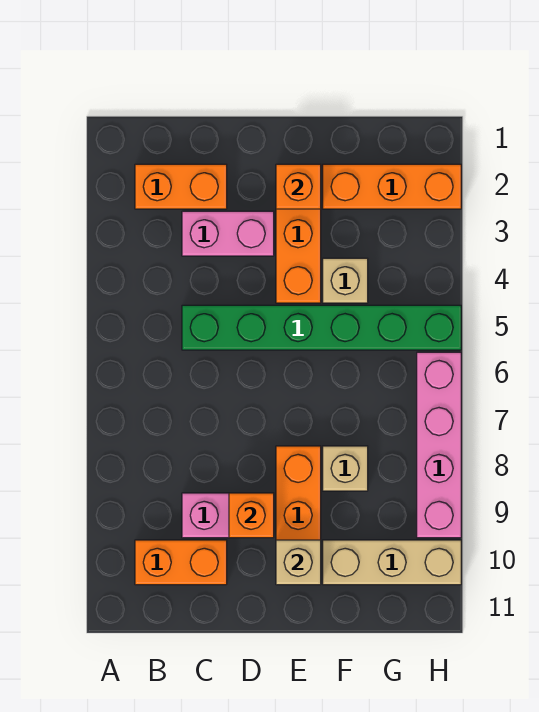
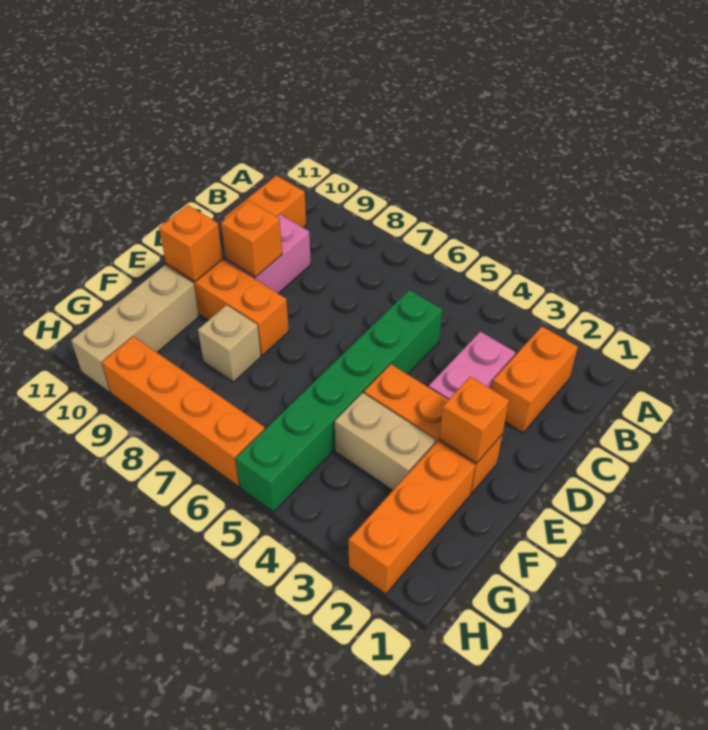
tan brick E10 level 2 -> orange brick E10 level 2
tan brick F4 level 1 -> tan brick F3:F4 level 1
pink brick H6:H9 level 1 -> orange brick H6:H9 level 1

